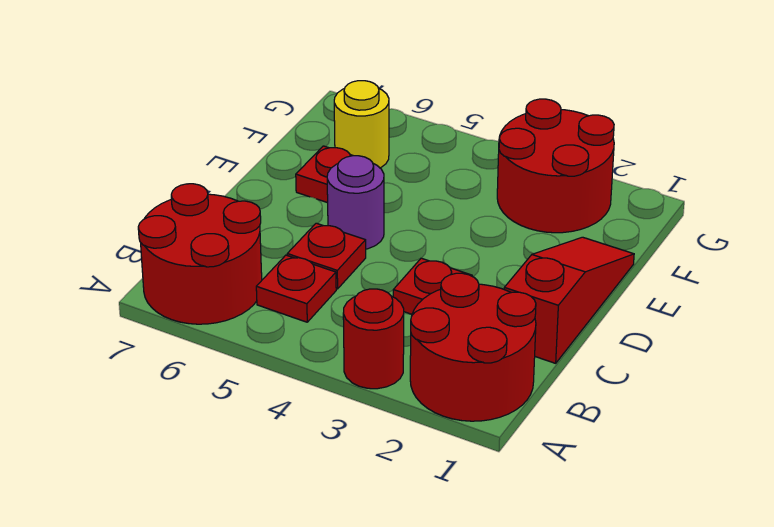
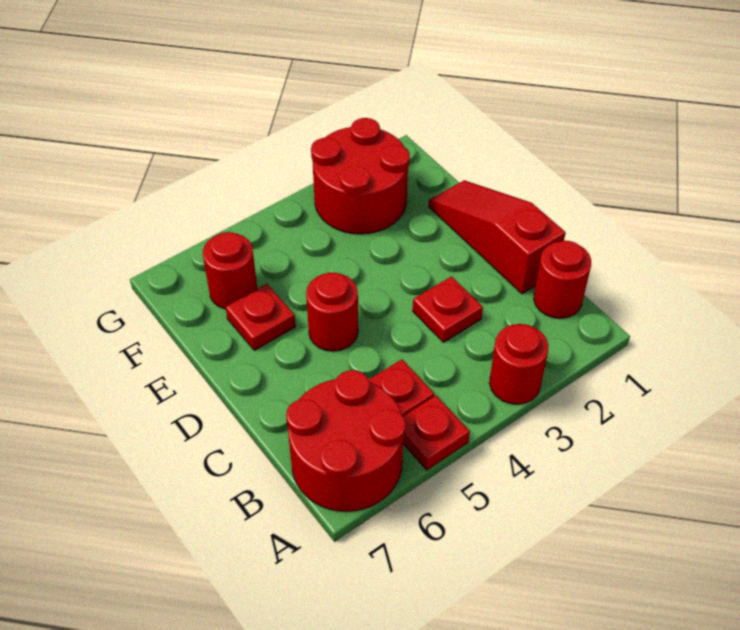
red round brick A1:B2 level 1 -> red round brick B1 level 1
red plate C5 level 1 -> red plate A5 level 1
purple round brick D5 level 1 -> red round brick D5 level 1
yellow round brick F6 level 1 -> red round brick F6 level 1

